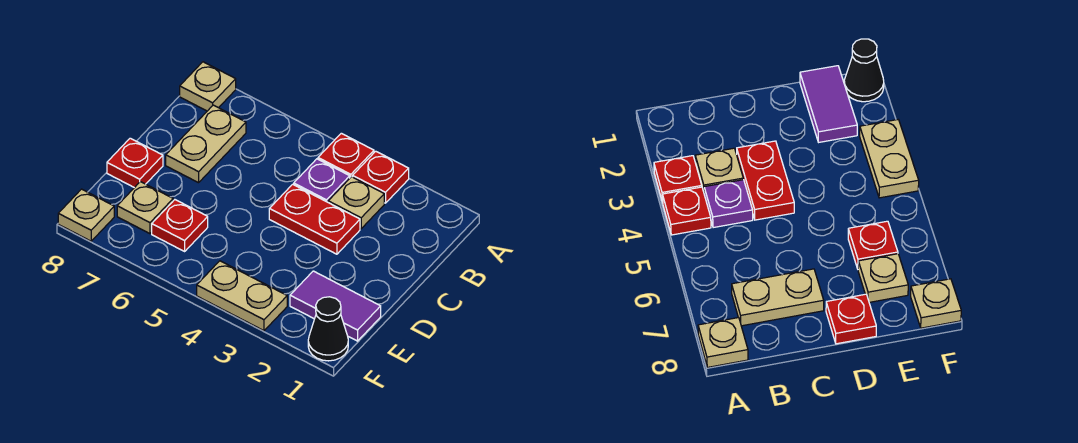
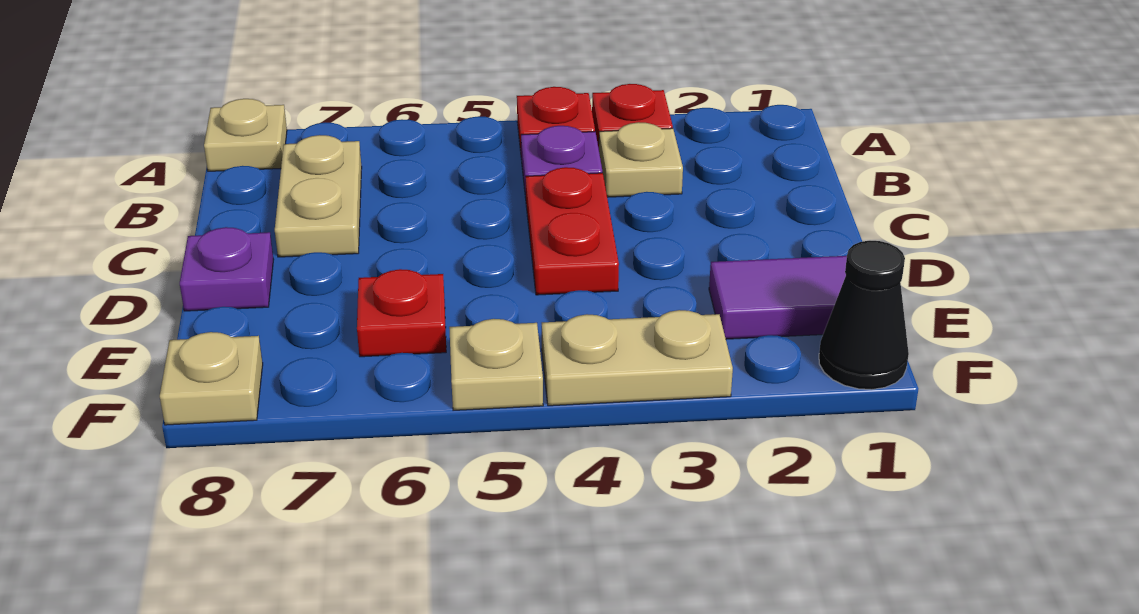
red plate C3:C4 level 1 -> red plate C4:D4 level 1
red plate D8 level 1 -> purple plate D8 level 1
tan plate E7 level 1 -> tan plate F5 level 1

